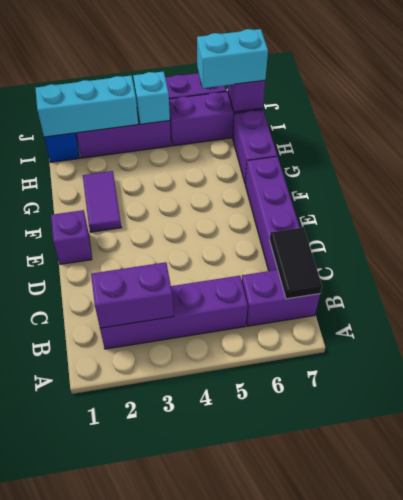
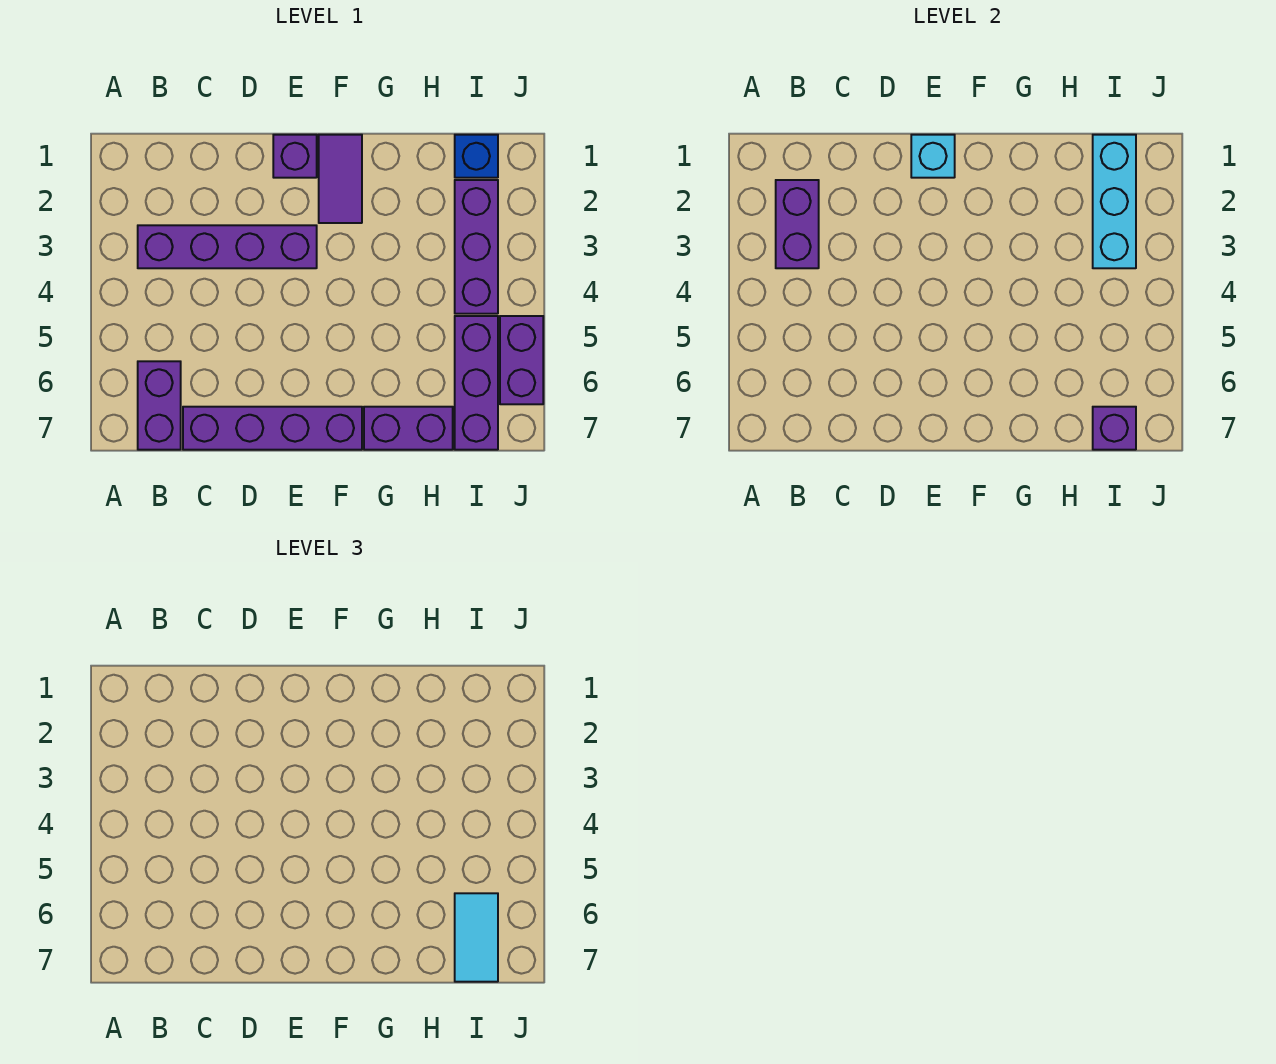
purple brick B2:B5 level 1 -> purple brick B3:E3 level 1
black tile B7:C7 level 2 -> none
purple tile F2:G2 level 1 -> purple tile F1:F2 level 1
cyan brick I4 level 2 -> cyan brick E1 level 2
cyan brick I6:I7 level 3 -> cyan tile I6:I7 level 3

